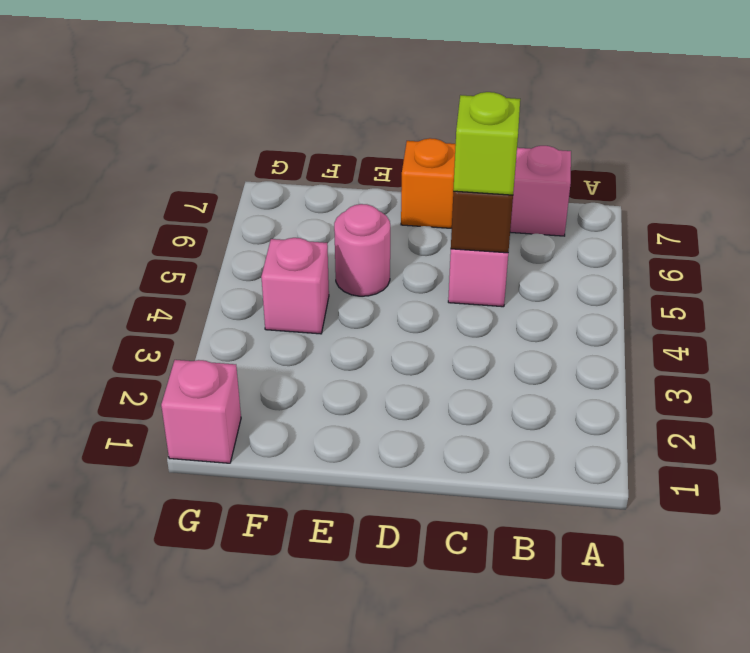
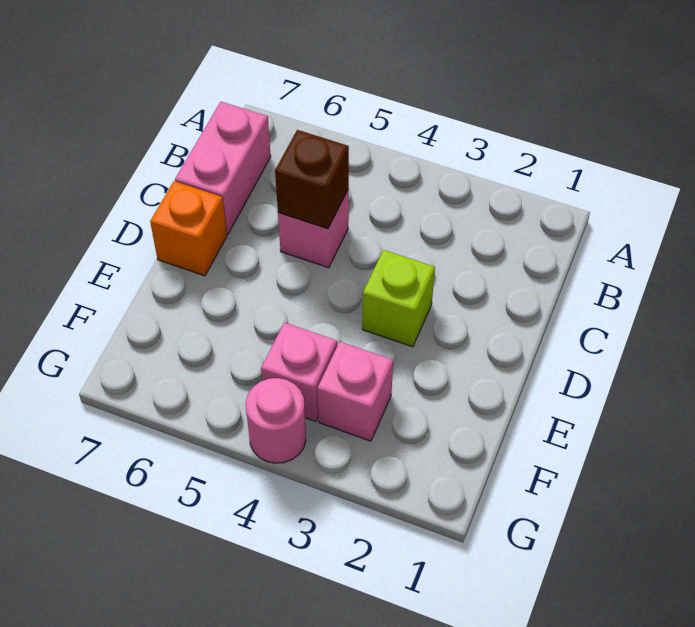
lime brick C5 level 3 -> lime brick D3 level 1
pink round brick E5 level 1 -> pink round brick G4 level 1
pink brick G1 level 1 -> pink brick F3 level 1

